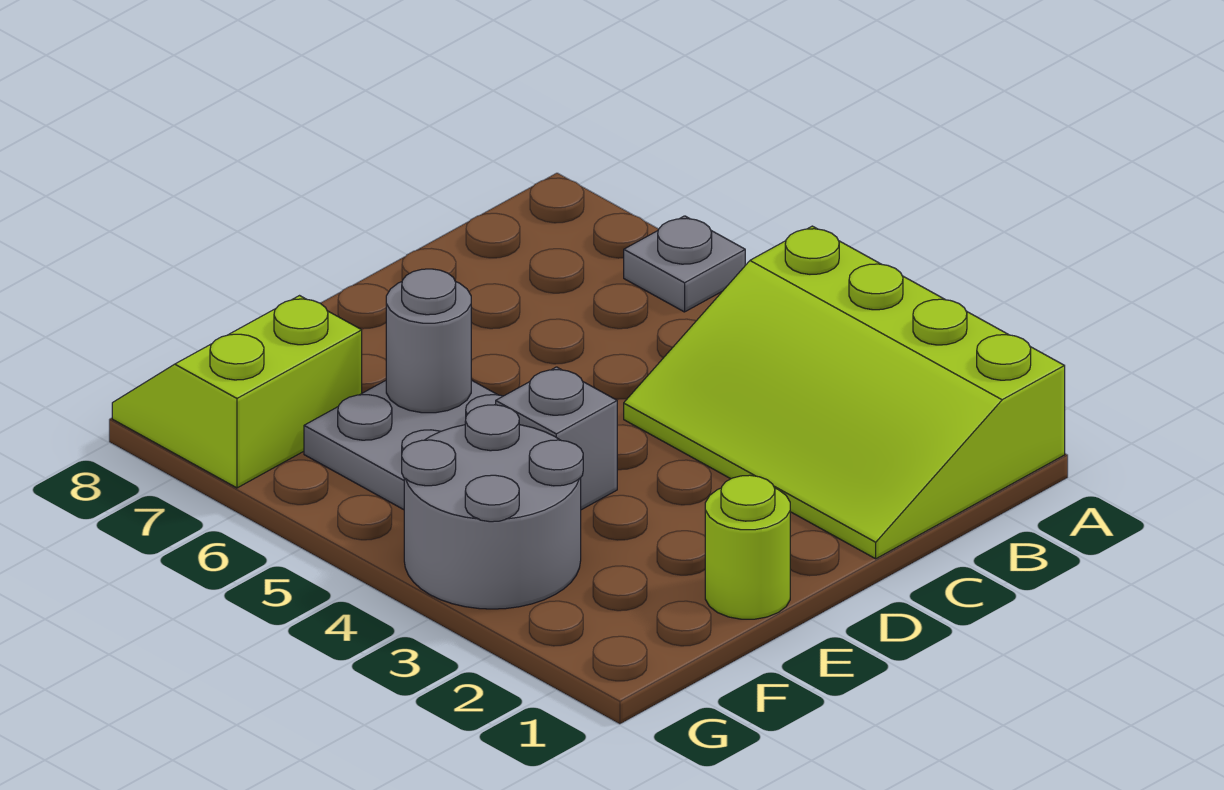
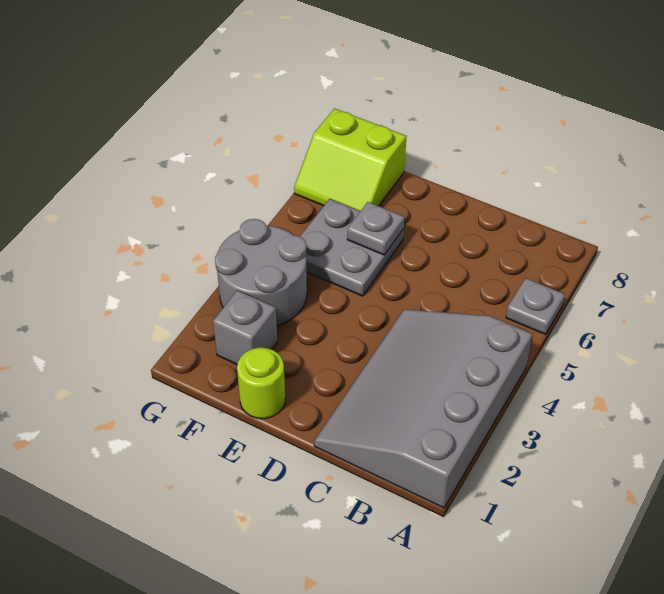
lime slope A1:C4 level 1 top A -> grey slope A1:C4 level 1 top A
grey brick E4 level 1 -> grey brick F2 level 1
grey round brick E6 level 2 -> grey plate E6 level 2
lime slope F7:G8 level 1 top 7 -> lime slope F7:G8 level 1 top 8

